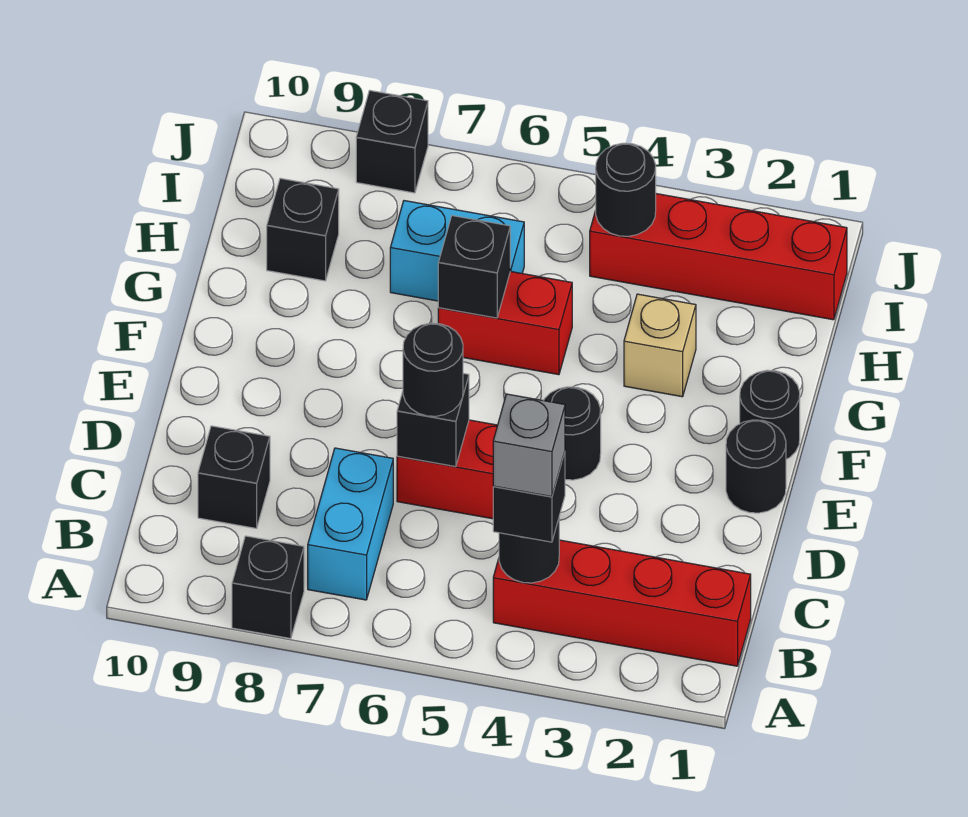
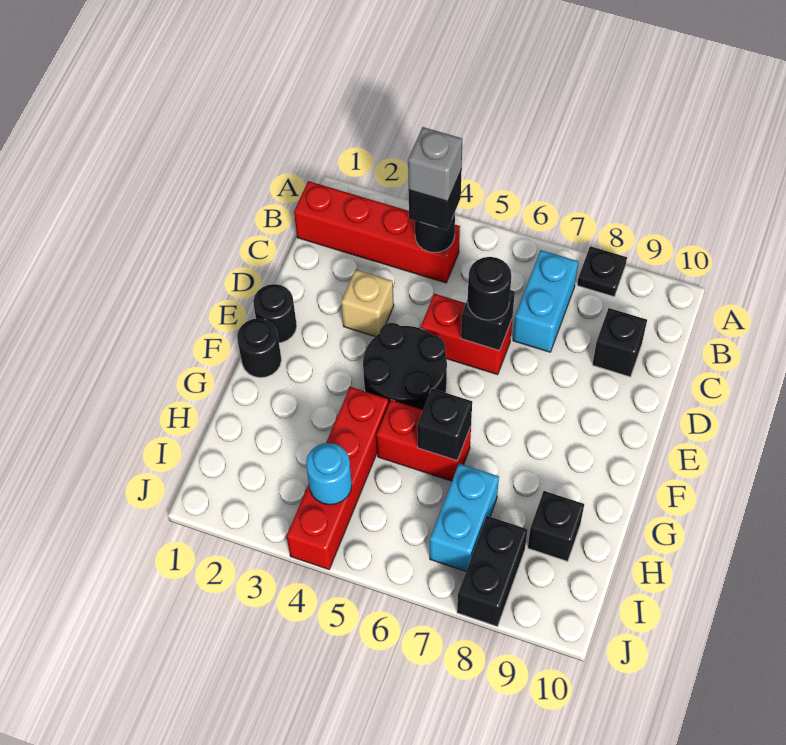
black brick A8 level 1 -> black plate A8 level 1
black round brick E4 level 1 -> black round brick E4:F5 level 1
tan brick G3 level 1 -> tan brick D3 level 1
cyan brick H6:H7 level 1 -> cyan brick H7:I7 level 1
red brick I1:I4 level 1 -> red brick G4:J4 level 1
black round brick I4 level 2 -> cyan round brick I4 level 2
black brick J8 level 1 -> black brick I8:J8 level 1

